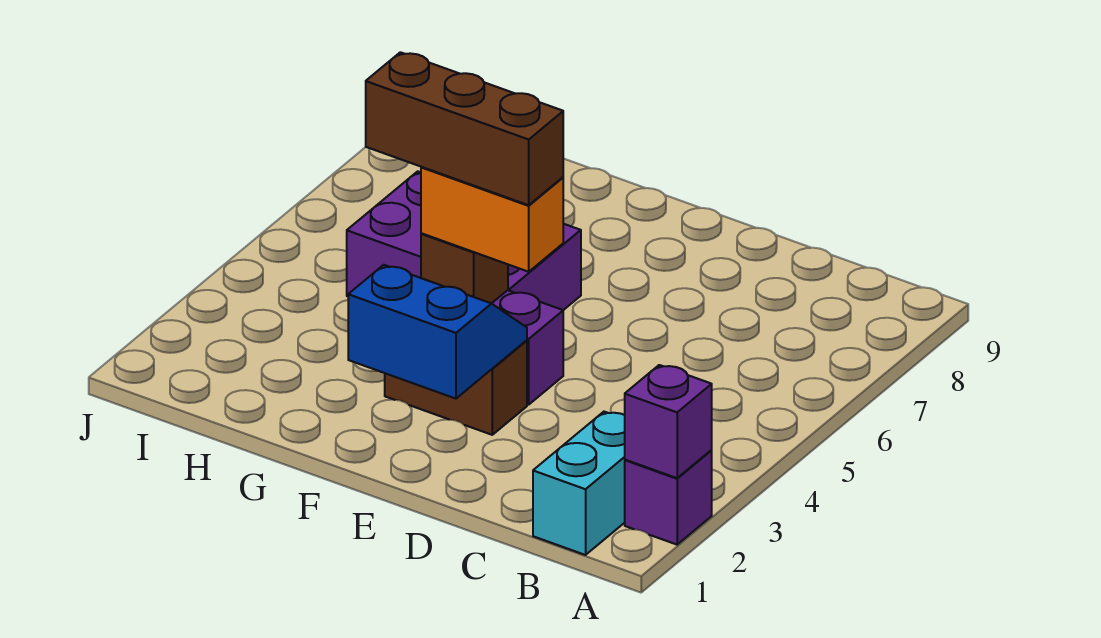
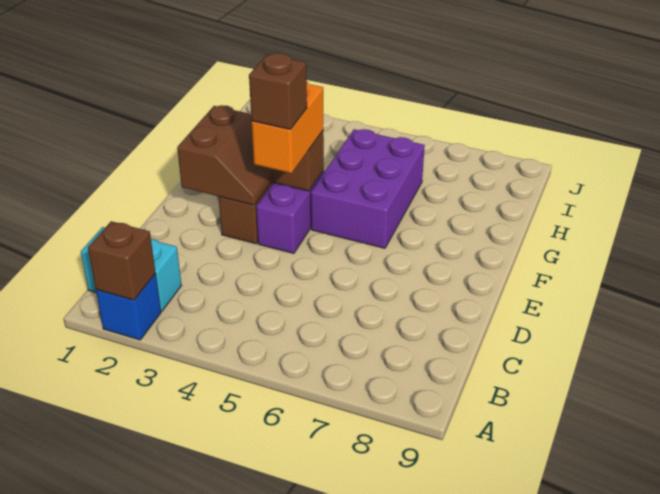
purple brick A2 level 1 -> blue brick A2 level 1
purple brick A2 level 2 -> brown brick A2 level 2
blue slope E2:F3 level 2 top 2 -> brown slope E2:F3 level 2 top 2
brown brick E4:G4 level 4 -> brown brick E4 level 4

